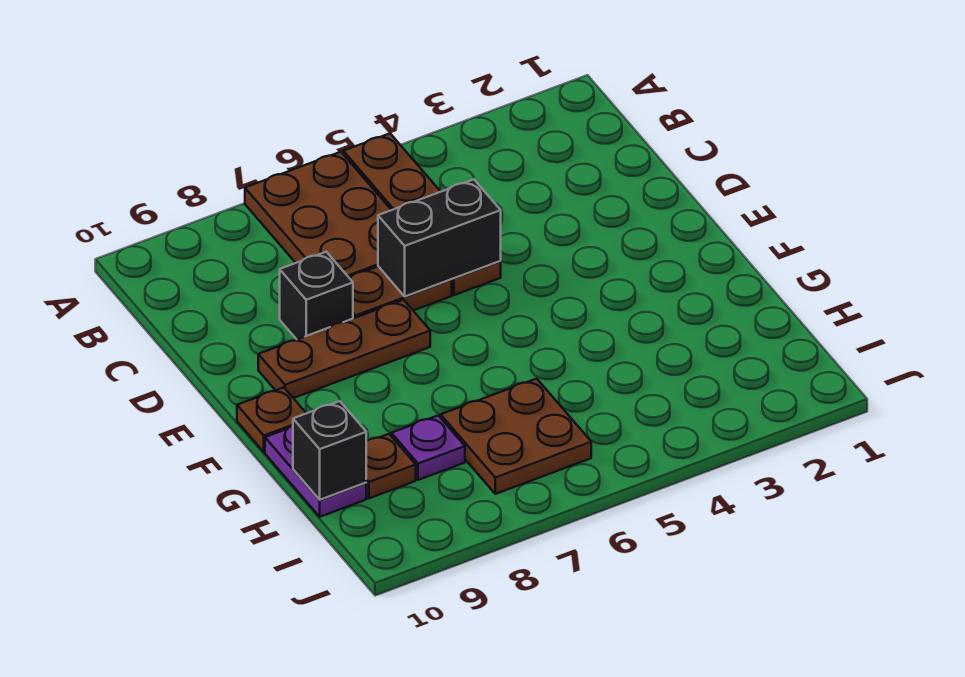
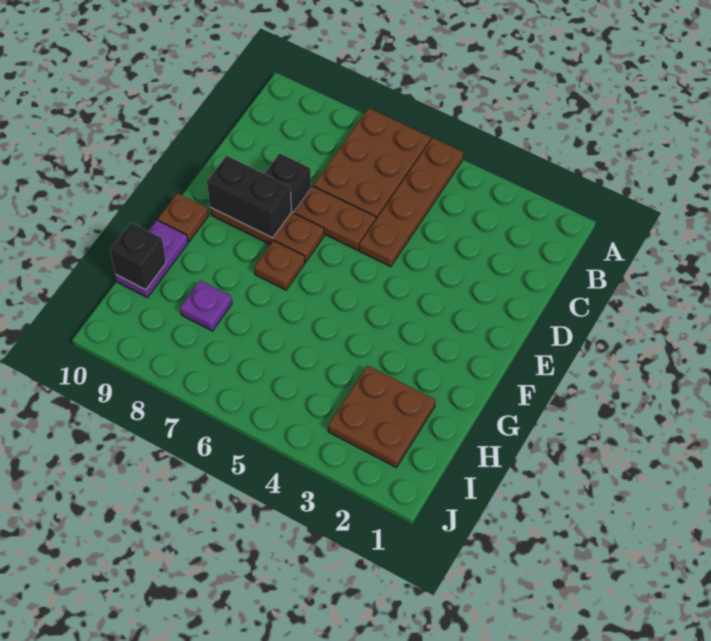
black brick D5:D6 level 2 -> black brick E8:E9 level 2
brown plate H6:I7 level 1 -> brown plate H2:I3 level 1
brown plate H9 level 1 -> brown plate F7 level 1

